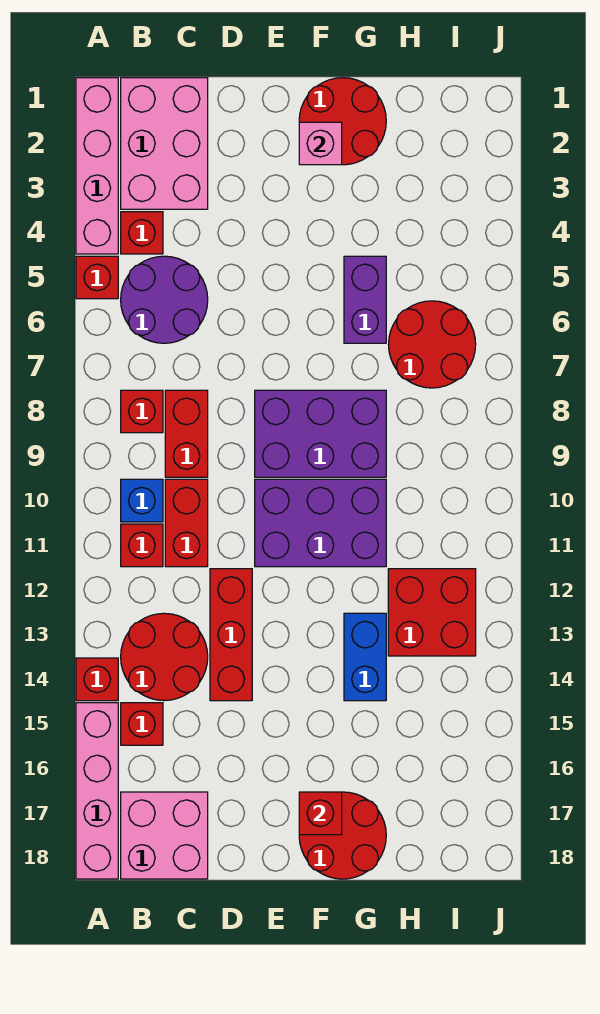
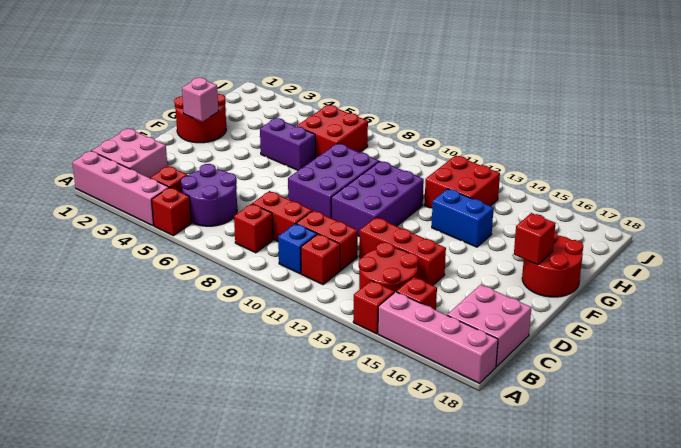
pink brick B1:C3 level 1 -> pink brick B1:C2 level 1
red round brick H6:I7 level 1 -> red brick H6:I7 level 1

